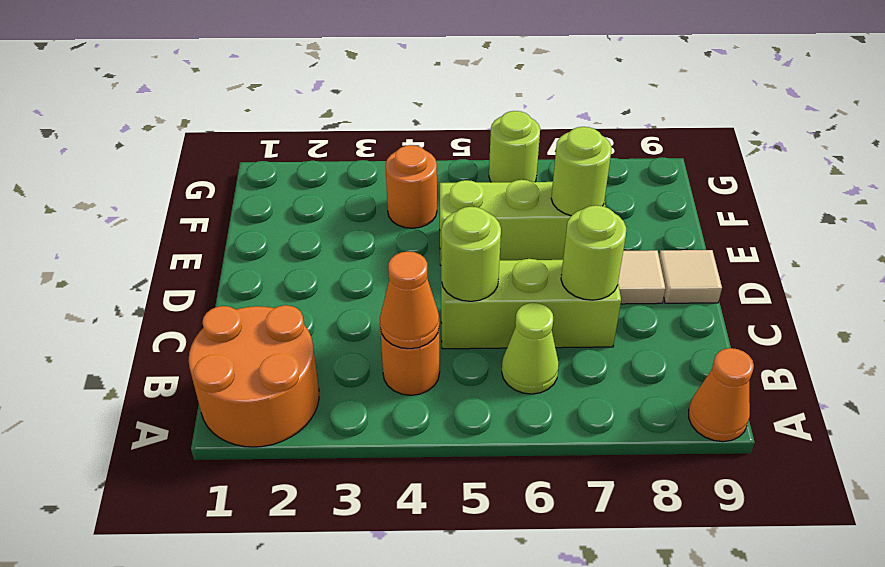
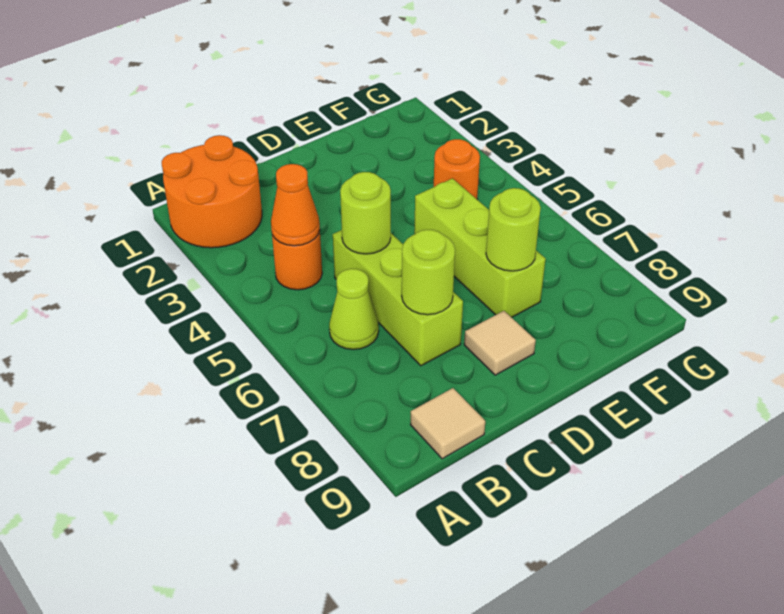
orange cone A9 level 1 -> none
tan tile D9 level 1 -> tan tile B9 level 1
lime round brick G6 level 1 -> none

